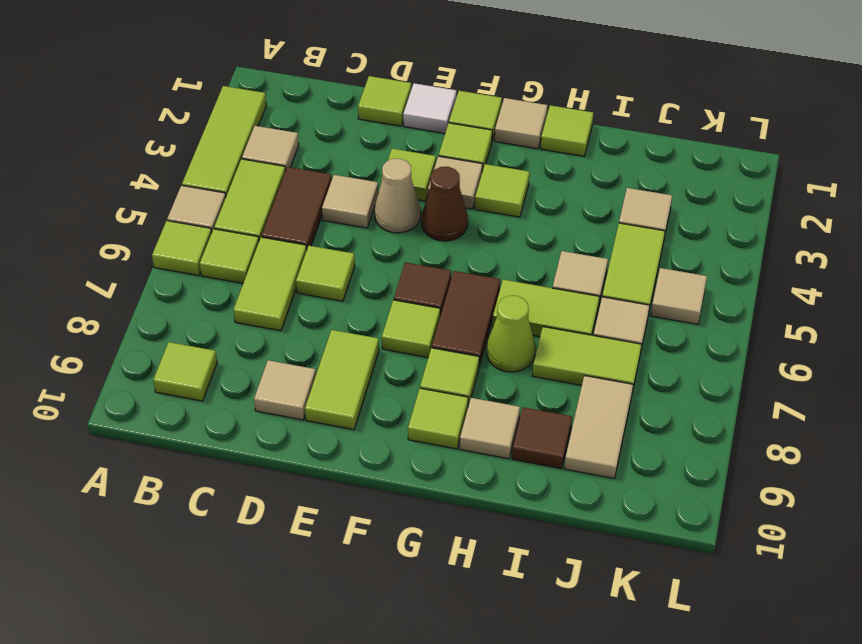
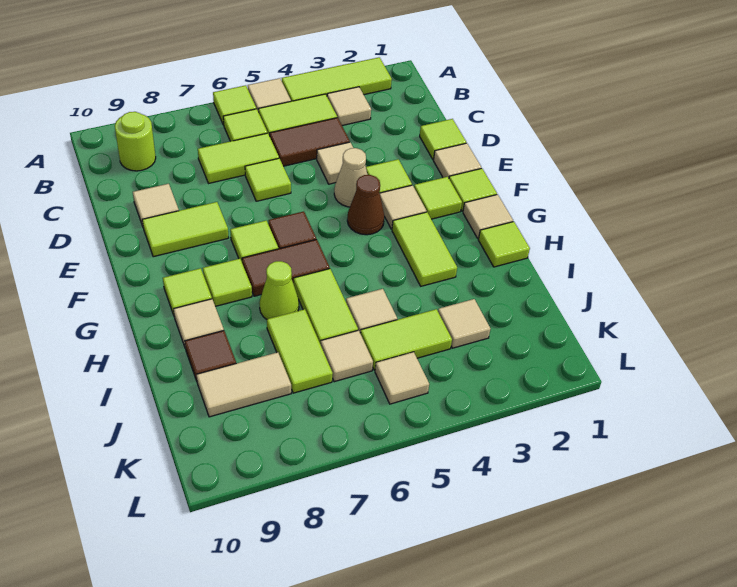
lime tile B9 level 1 -> lime round brick B9 level 1
white tile E1 level 1 -> tan tile E1 level 1
lime tile G3 level 1 -> lime tile G3:H3 level 1

